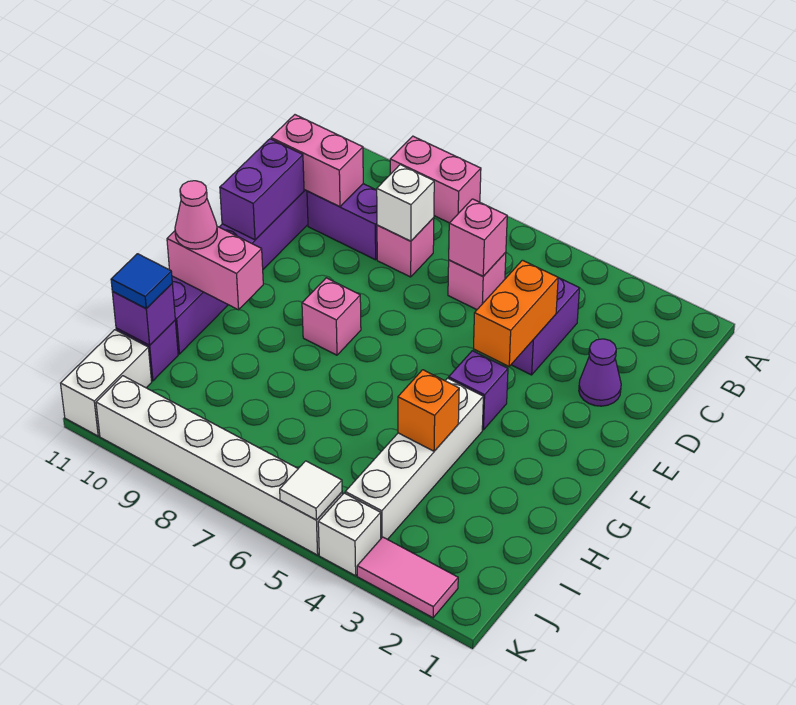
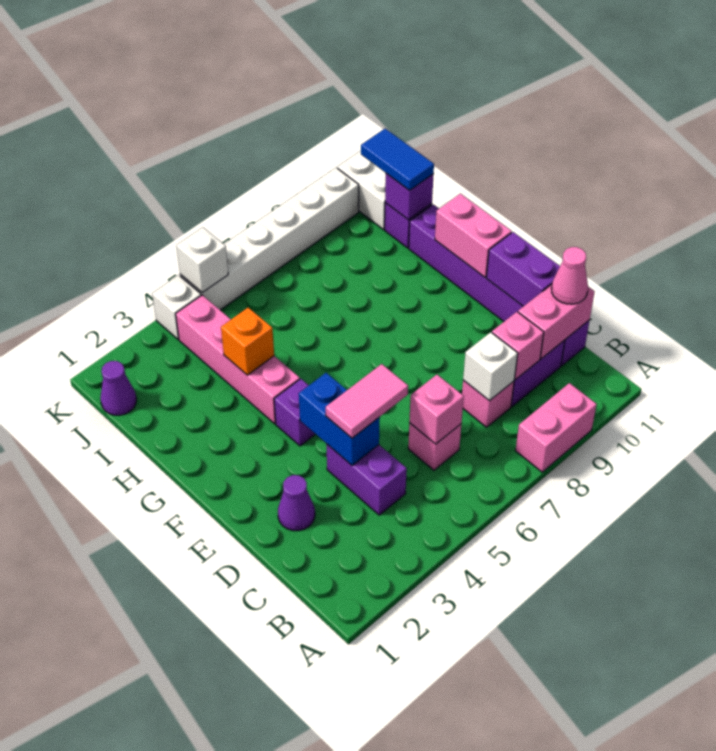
orange brick D4:E4 level 2 -> blue brick D4:E4 level 2
pink brick F8 level 1 -> pink brick C9 level 2
white brick G4:J4 level 1 -> pink brick G4:J4 level 1
pink brick G10:G11 level 2 -> pink brick F11:G11 level 2
pink cone G11 level 3 -> pink cone C11 level 3
blue tile I11 level 3 -> blue tile I11:J11 level 3
none -> purple cone J1 level 1
pink tile K2:K3 level 1 -> pink tile D4:D5 level 3
white tile K5 level 2 -> white brick K5 level 2

